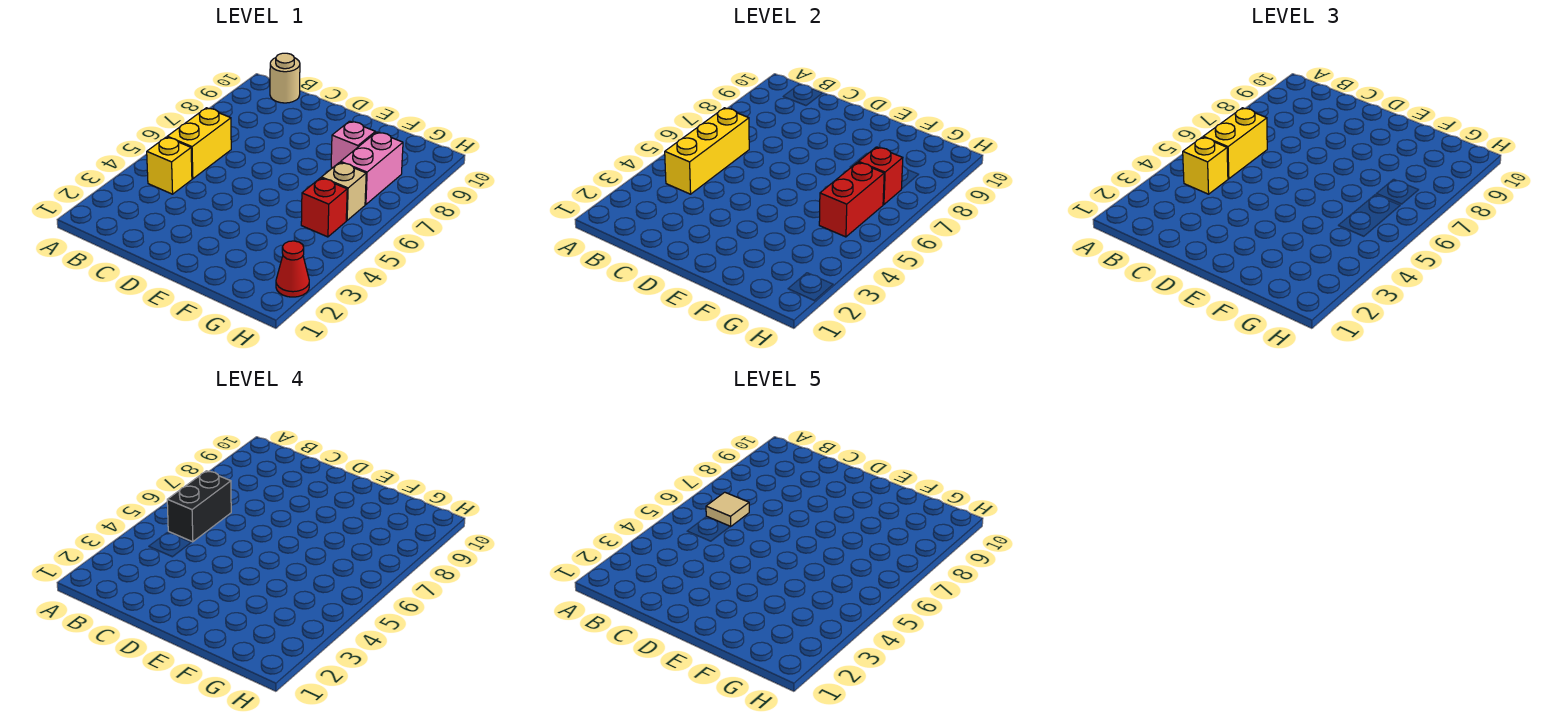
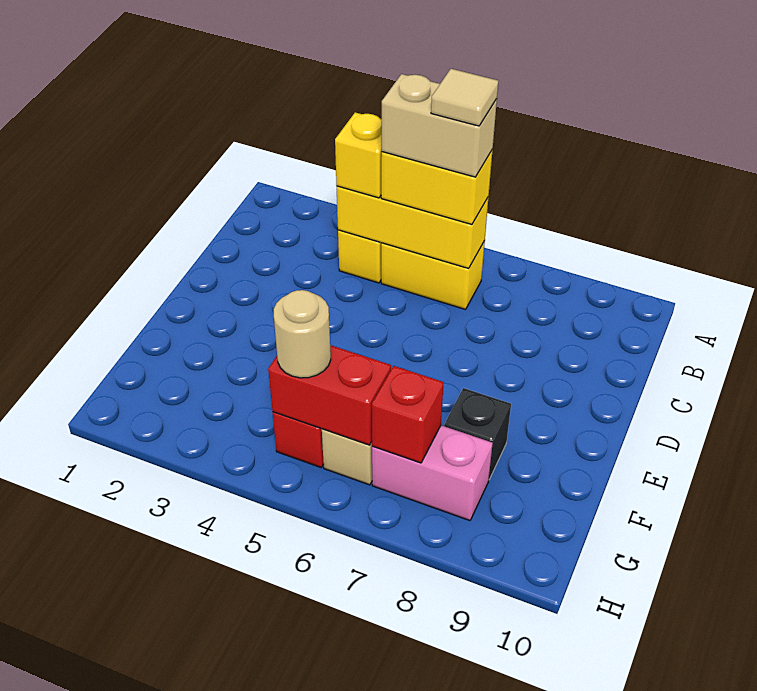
black brick B5:B6 level 4 -> tan brick B5:B6 level 4
tan round brick B10 level 1 -> tan round brick G5 level 3
pink brick F8 level 1 -> black brick F8 level 1
red cone H2 level 1 -> none

